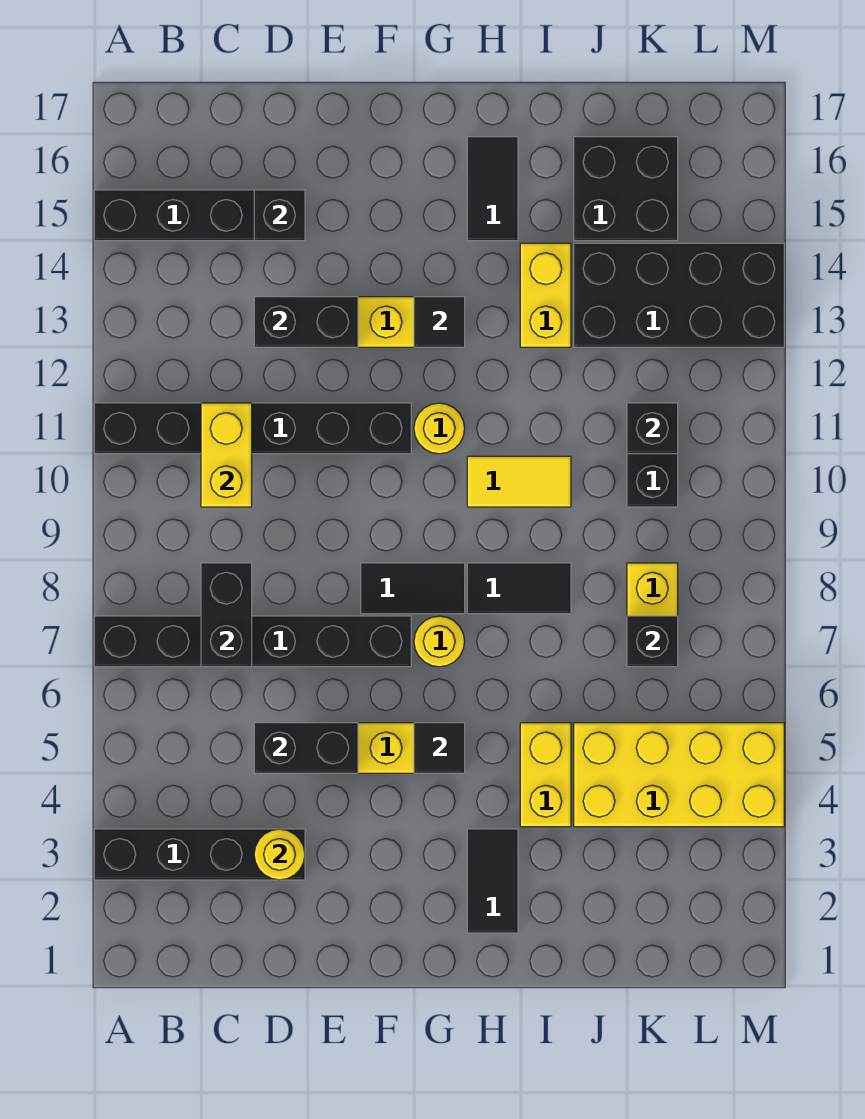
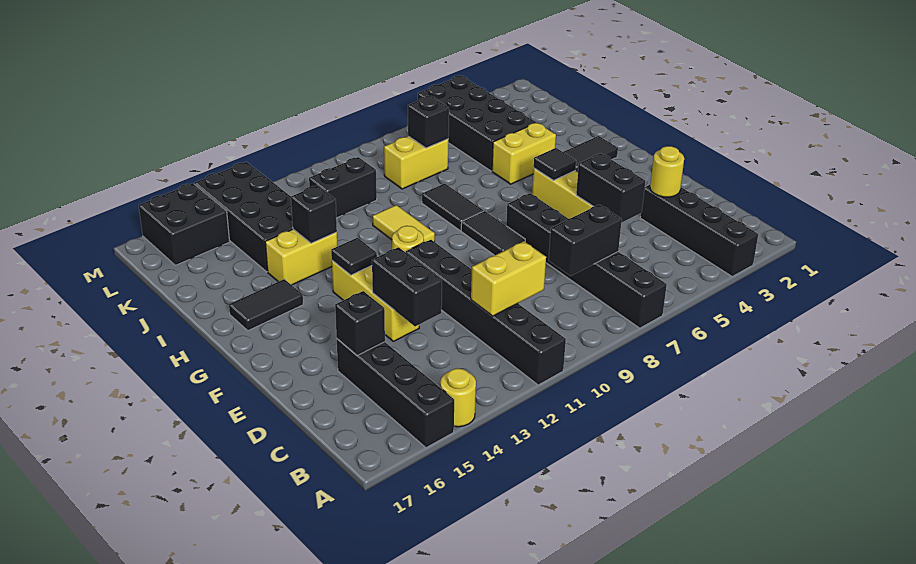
yellow round brick G7 level 1 -> yellow round brick A14 level 1
yellow brick J4:M5 level 1 -> black brick J4:M5 level 1
black brick J15:K16 level 1 -> black brick L15:M16 level 1
black brick K11 level 2 -> black brick I13 level 2

